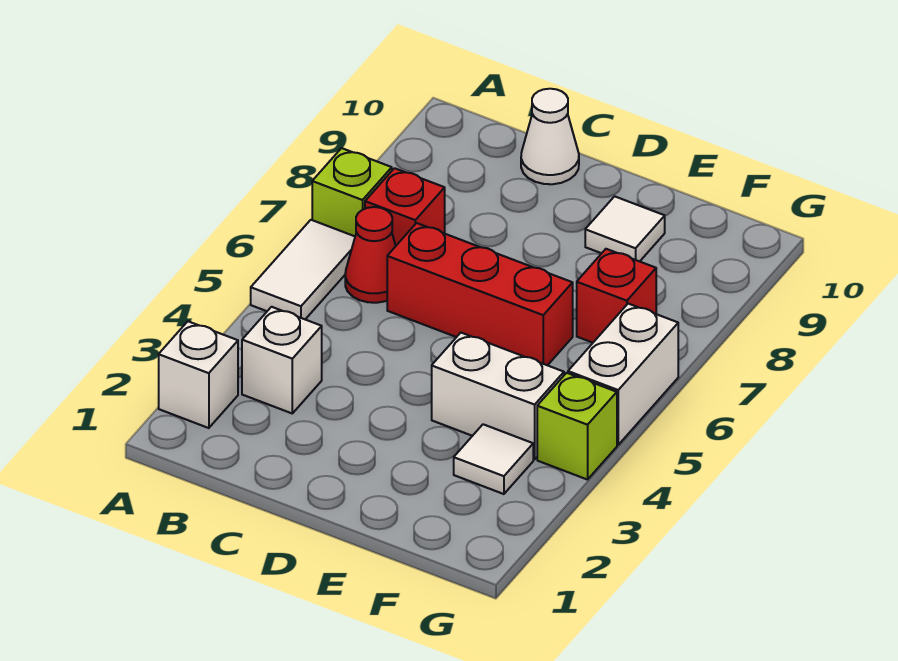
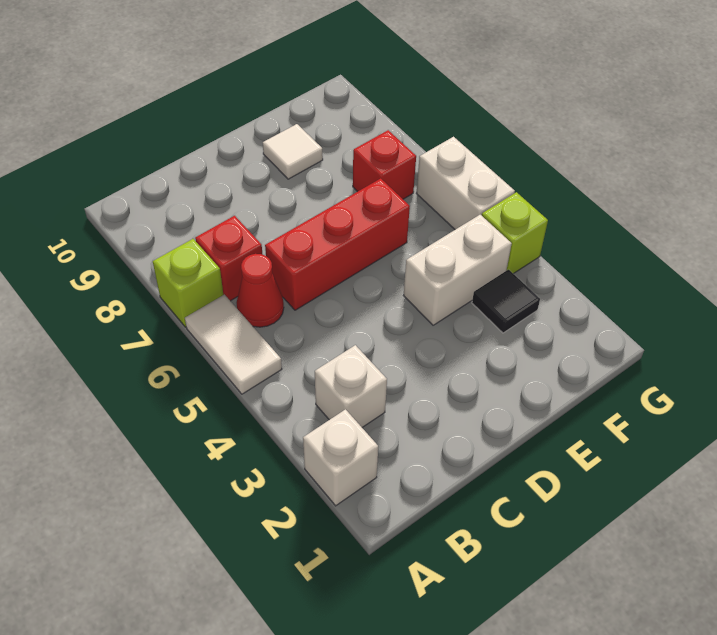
white cone C10 level 1 -> none
white tile F3 level 1 -> black tile F3 level 1

